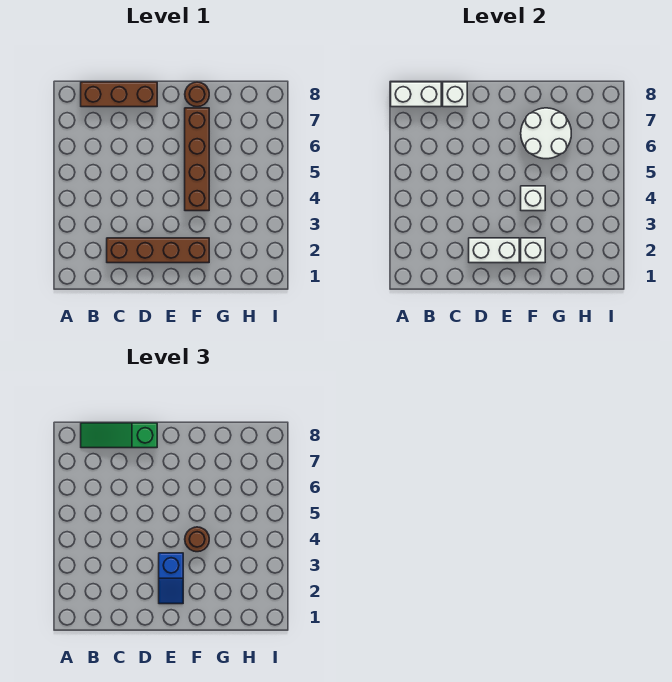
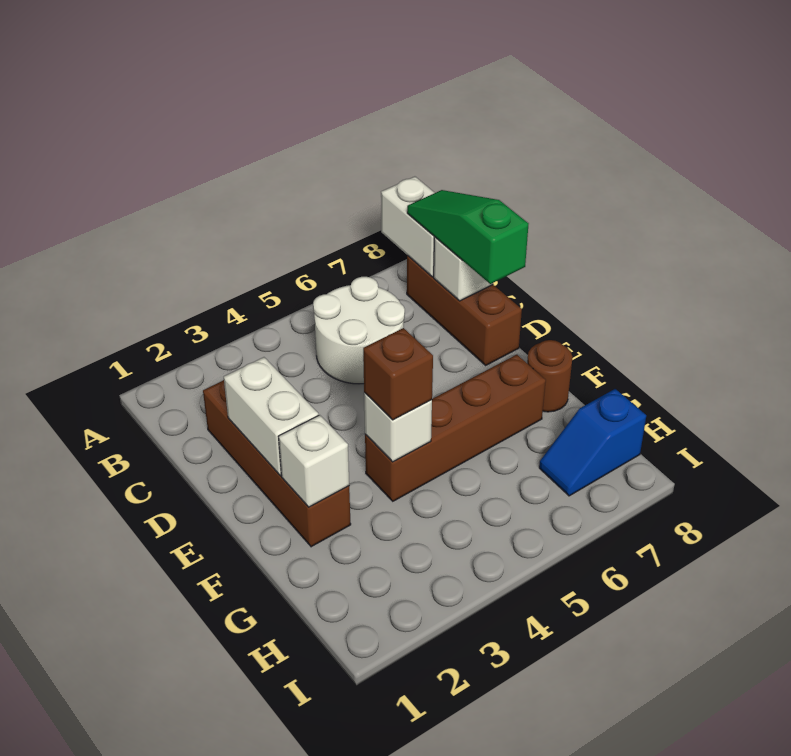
blue slope E2:E3 level 3 top 3 -> blue slope H7:H8 level 1 top 8
brown round brick F4 level 3 -> brown brick F4 level 3
white round brick F6:G7 level 2 -> white round brick B5:C6 level 1

